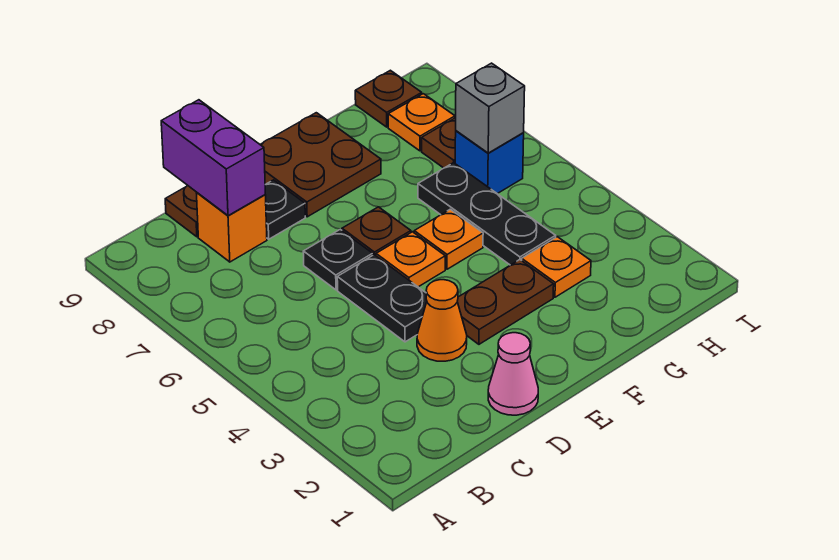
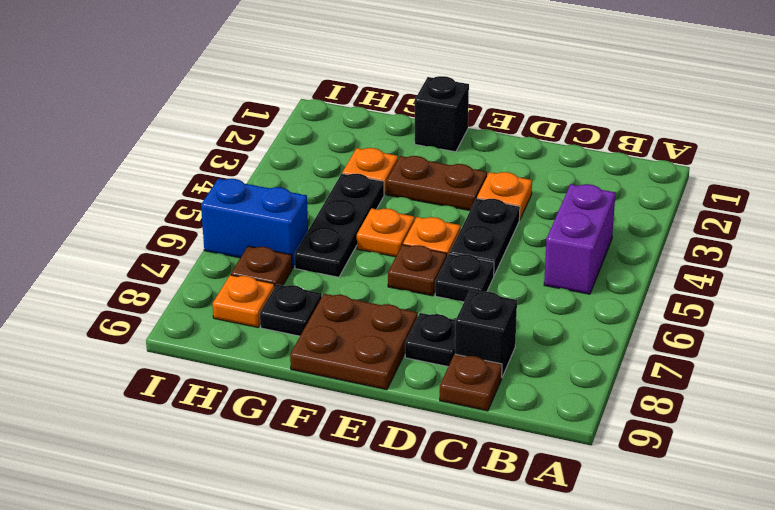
orange brick C8 level 1 -> black brick C8 level 1
purple brick C8:C9 level 2 -> purple brick B4:B5 level 1
pink cone D1 level 1 -> none
orange cone D3 level 1 -> orange plate D3 level 1
none -> black brick F1 level 1
none -> black plate G8 level 1
blue brick H6 level 1 -> blue brick H6:I6 level 1
grey brick H6 level 2 -> none
brown plate H9 level 1 -> none

